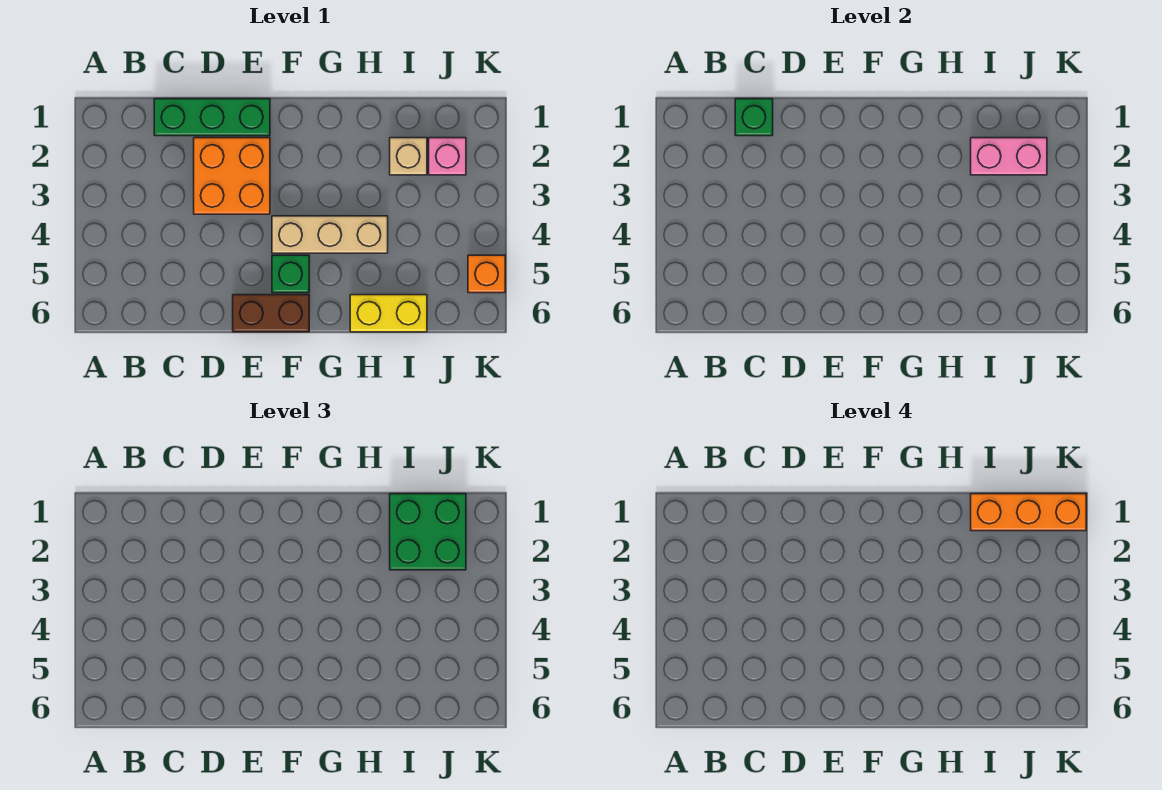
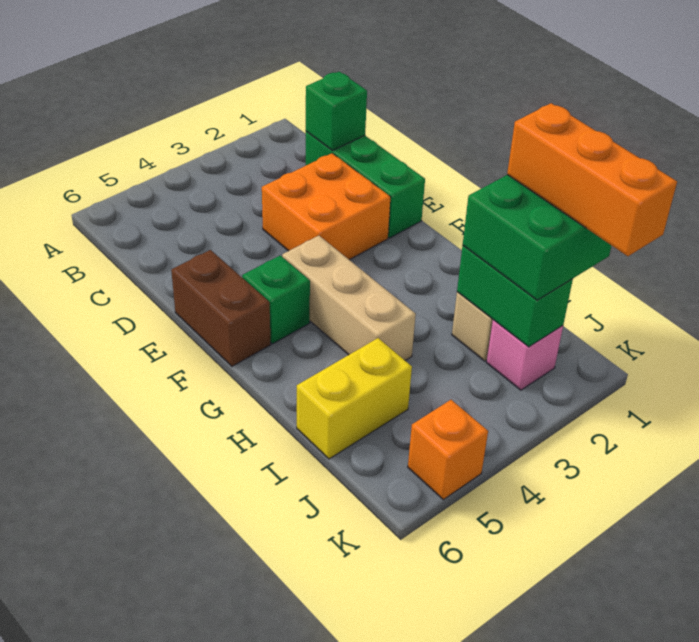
yellow brick H6:I6 level 1 -> yellow brick I5:I6 level 1
pink brick I2:J2 level 2 -> green brick I2:J2 level 2

